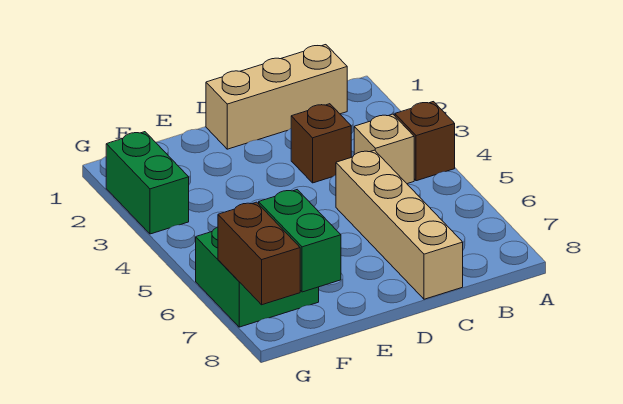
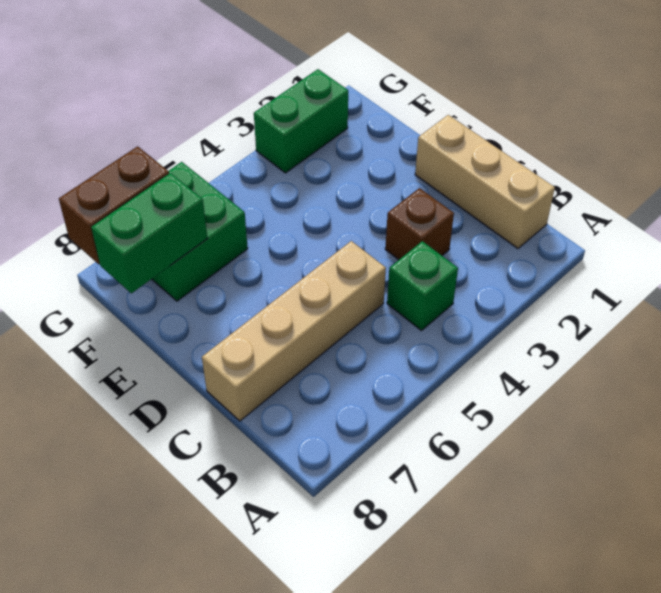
brown brick A4 level 1 -> none
tan brick B4 level 1 -> green brick B4 level 1

